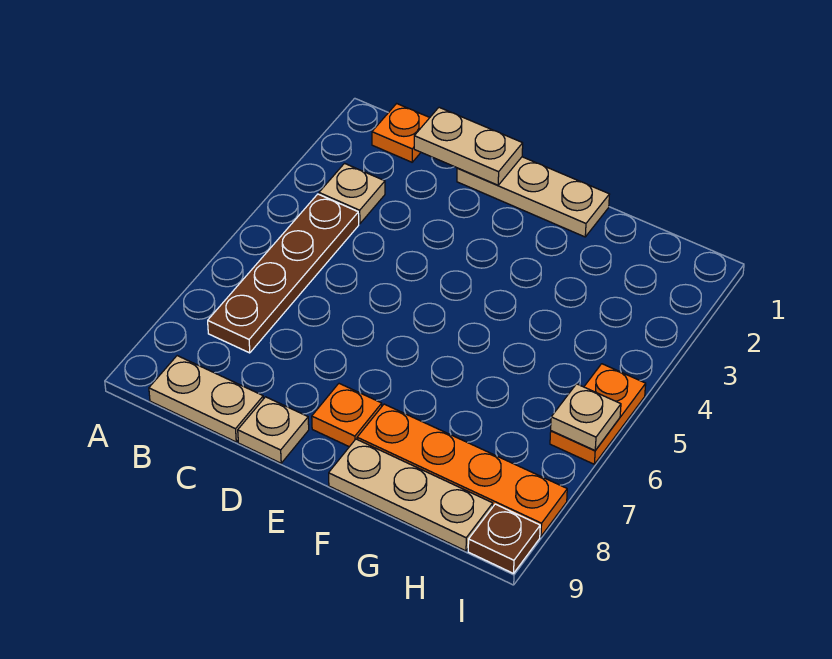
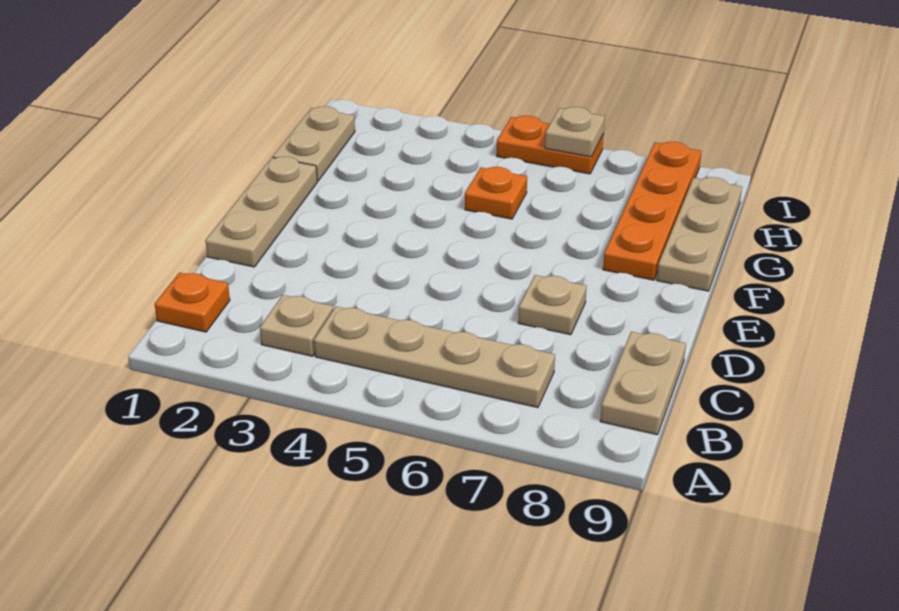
brown plate B4:B7 level 1 -> tan plate B4:B7 level 1
tan plate C1:D1 level 2 -> tan plate G1:H1 level 1
tan plate D9 level 1 -> tan plate D7 level 1
orange plate E8 level 1 -> orange plate G5 level 1
brown plate I9 level 1 -> none

